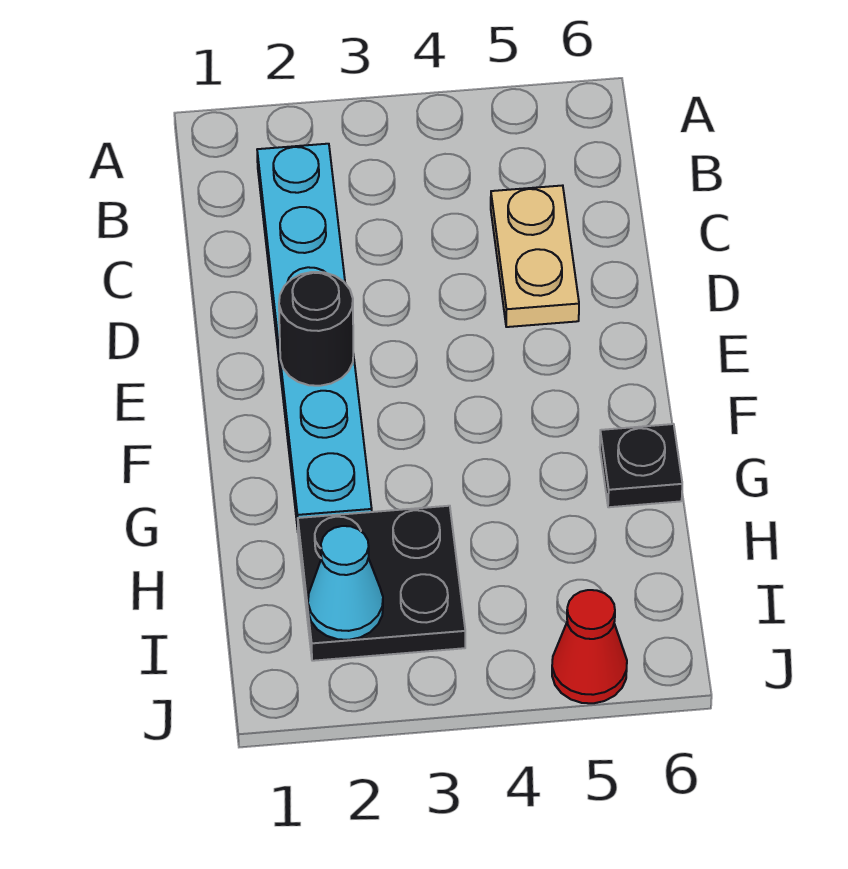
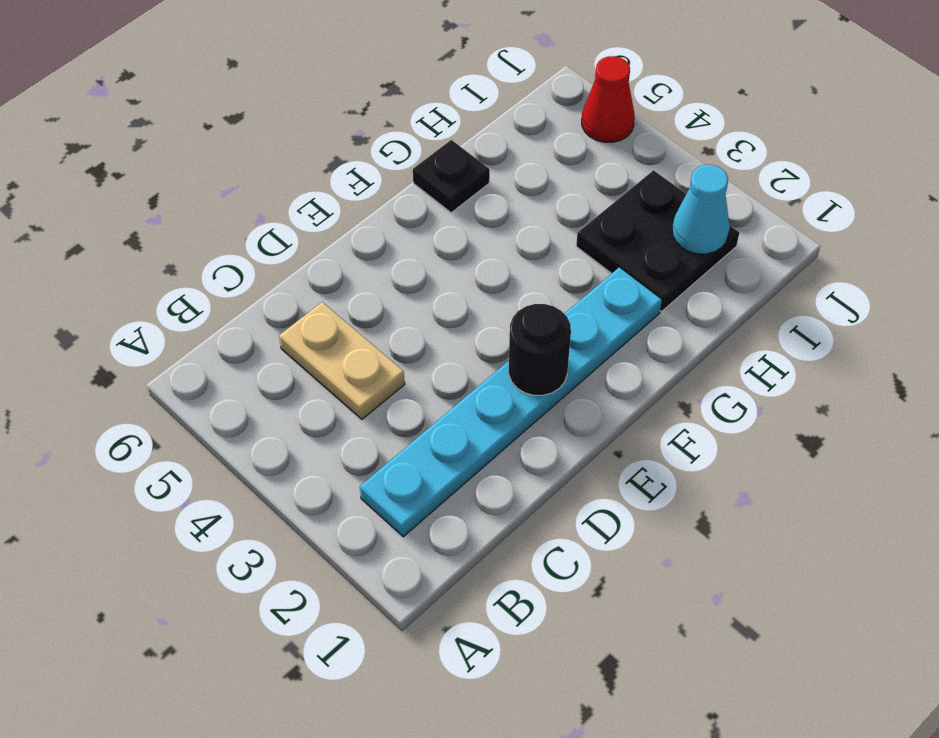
tan plate C5:D5 level 1 -> tan plate C4:C5 level 1

